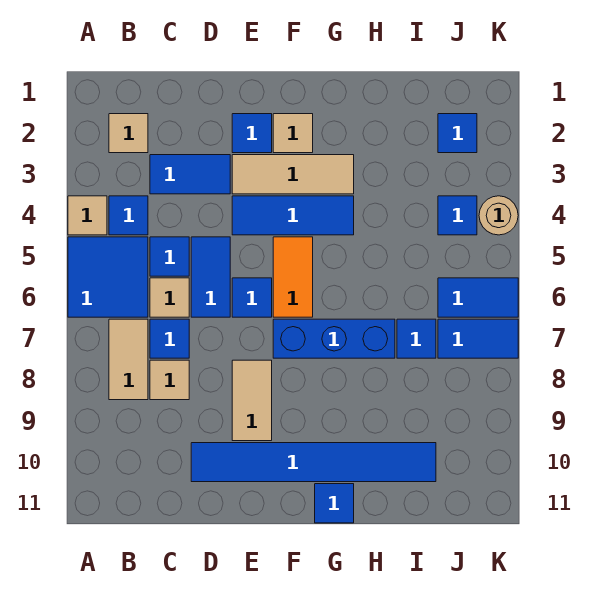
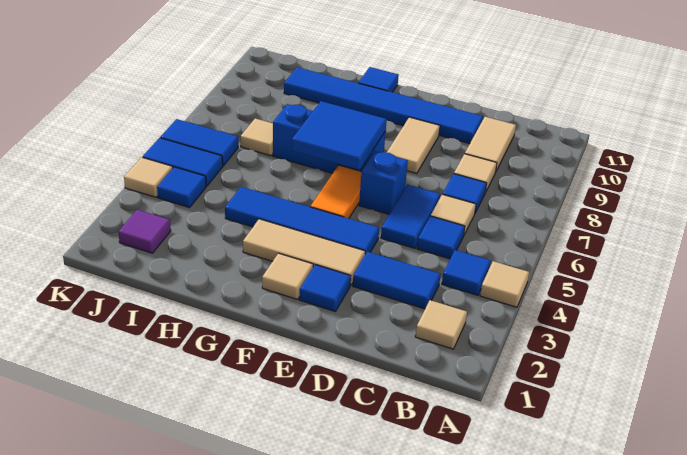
blue tile A5:B6 level 1 -> blue tile F6:G7 level 2
tan tile B7:B8 level 1 -> tan tile C9:C10 level 1
blue tile E4:G4 level 1 -> blue tile E4:H4 level 1
blue tile E6 level 1 -> blue brick E6 level 1
blue tile I7 level 1 -> tan tile I7 level 1
blue tile J2 level 1 -> purple tile J2 level 1
blue tile J7:K7 level 1 -> blue tile J5:K5 level 1
tan round brick K4 level 1 -> tan tile K4 level 1

